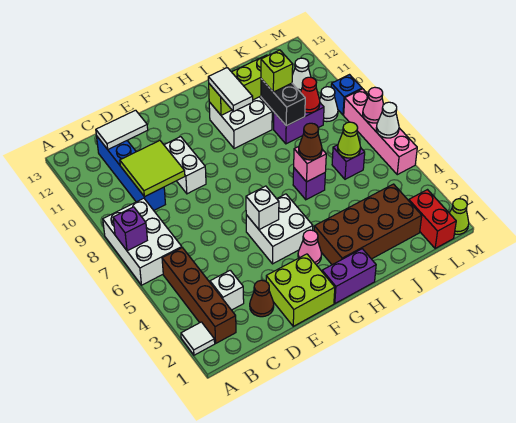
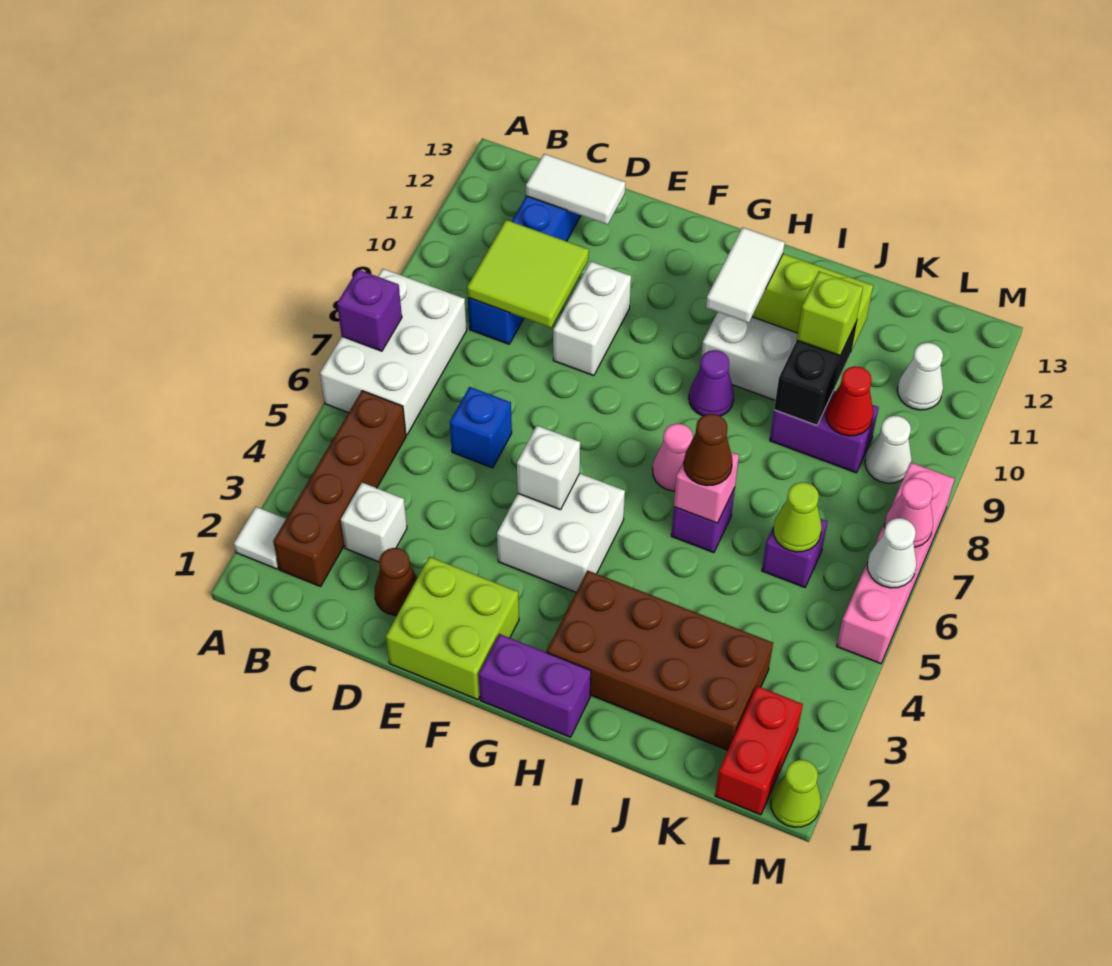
pink cone G3 level 1 -> pink cone H7 level 1
none -> purple cone H9 level 1
blue brick M9 level 1 -> blue brick D6 level 1

